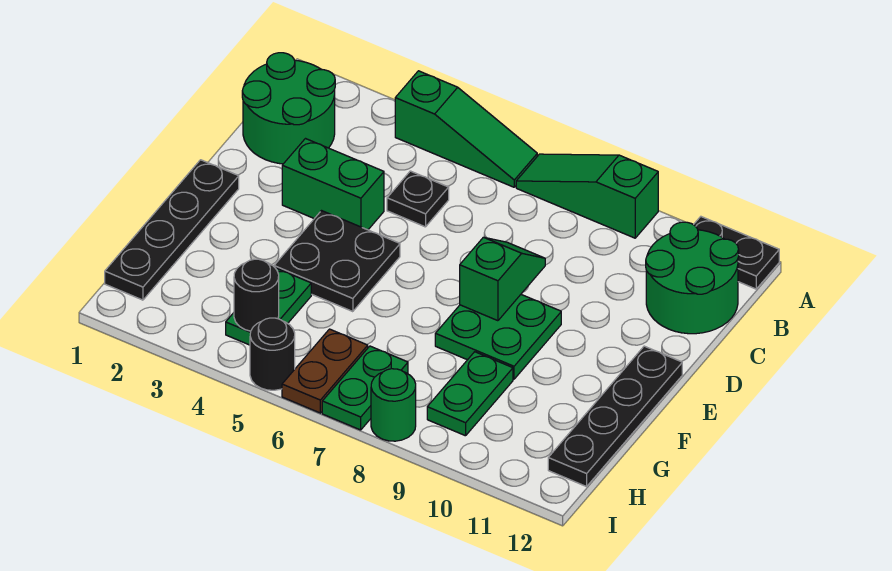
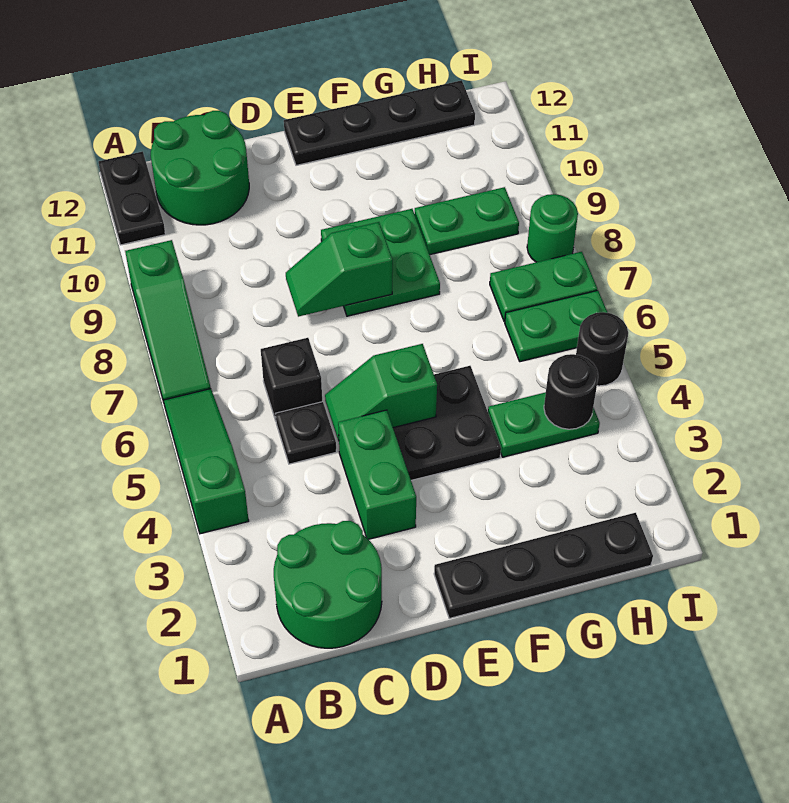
none -> black brick C6 level 1
none -> green slope D5:E5 level 2 top E
brown plate H6:I6 level 1 -> green plate H6:I6 level 1

